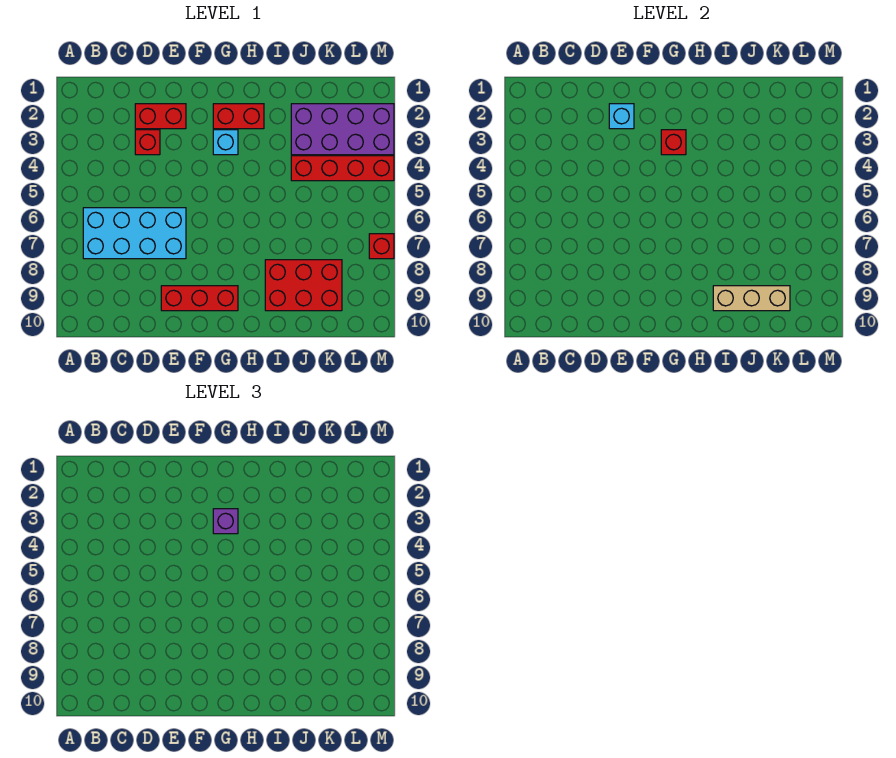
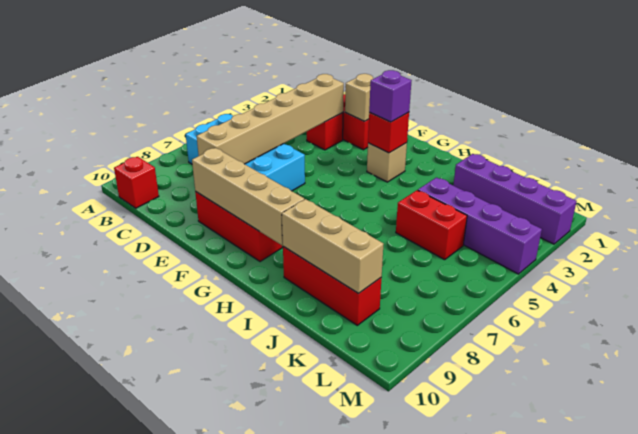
none -> tan brick D3:D8 level 2
cyan brick E2 level 2 -> tan brick E2 level 2
none -> tan brick E9:H9 level 2
red brick G2:H2 level 1 -> red brick J5:K5 level 1
cyan brick G3 level 1 -> tan brick G3 level 1
red brick I8:K9 level 1 -> red brick I9:K9 level 1
purple brick J2:M3 level 1 -> purple brick J2:M2 level 1
red brick J4:M4 level 1 -> purple brick J4:M4 level 1
red brick M7 level 1 -> red brick B10 level 1

